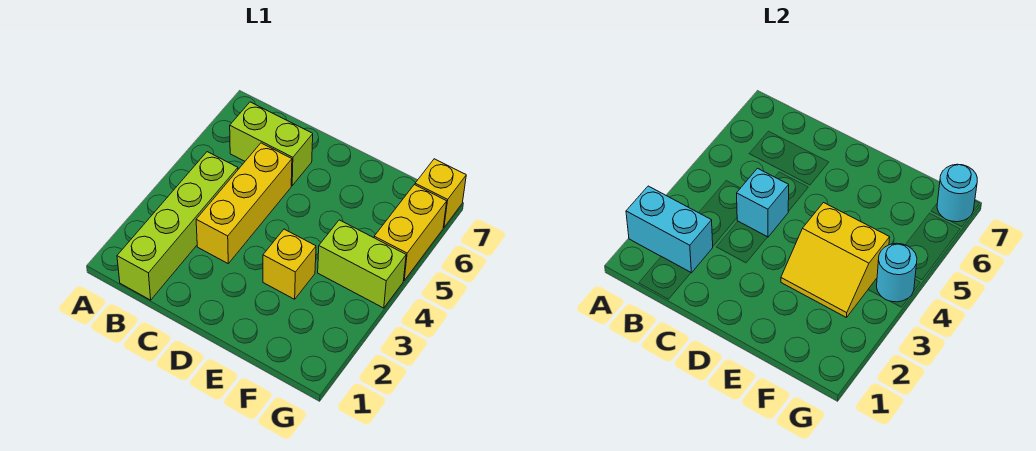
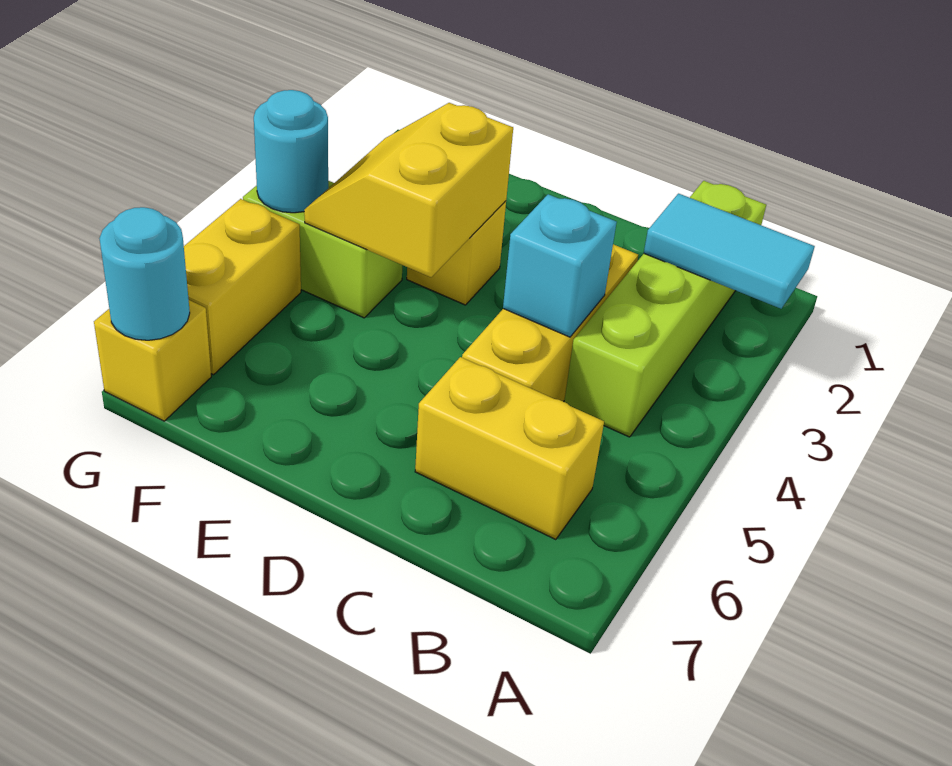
cyan brick A2:B2 level 2 -> cyan tile A2:B2 level 2
lime brick B6:C6 level 1 -> yellow brick B6:C6 level 1
yellow slope E3:F4 level 2 top 4 -> yellow slope E3:F4 level 2 top E

